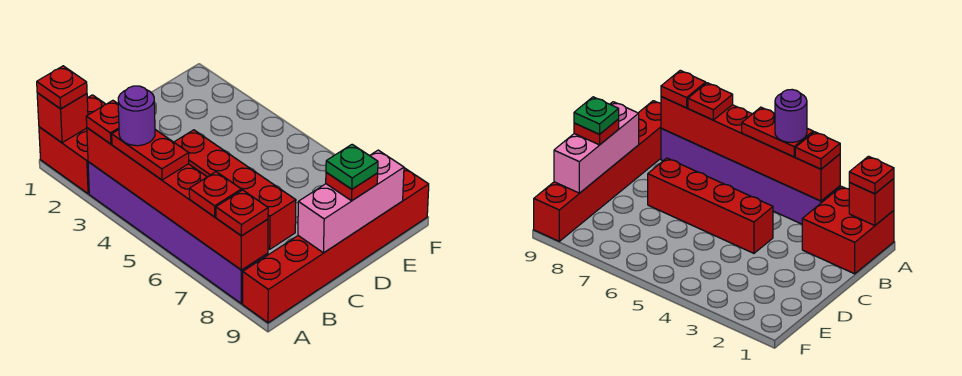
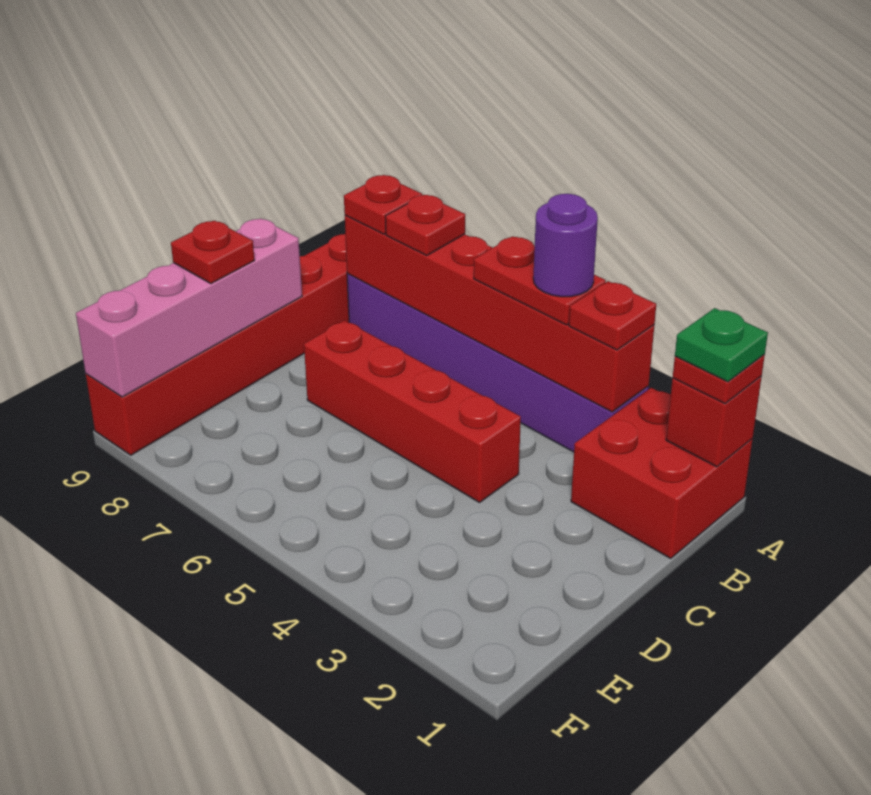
pink brick C9:E9 level 2 -> pink brick C9:F9 level 2
green plate D9 level 4 -> green plate A1 level 4

